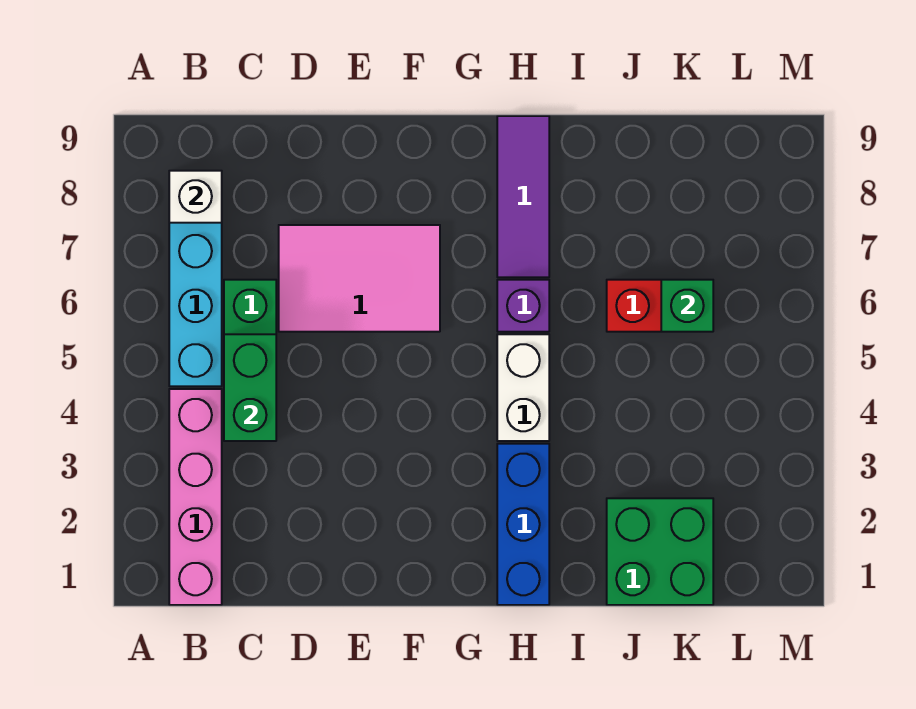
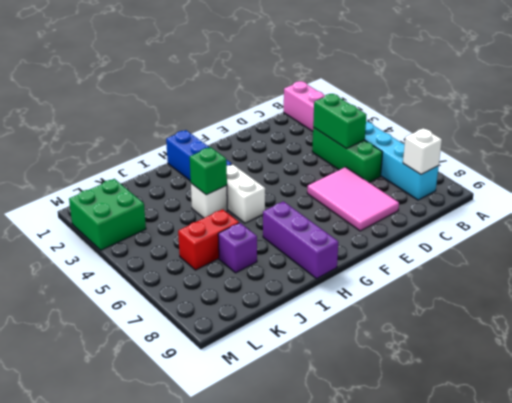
pink tile D6:F7 level 1 -> pink tile D6:E8 level 1
purple brick H6 level 1 -> purple brick J7 level 1
purple tile H7:H9 level 1 -> purple brick H7:H9 level 1
none -> white brick I4 level 1
green brick J1:K2 level 1 -> green brick L2:M3 level 1
green brick K6 level 2 -> green brick I4 level 2

